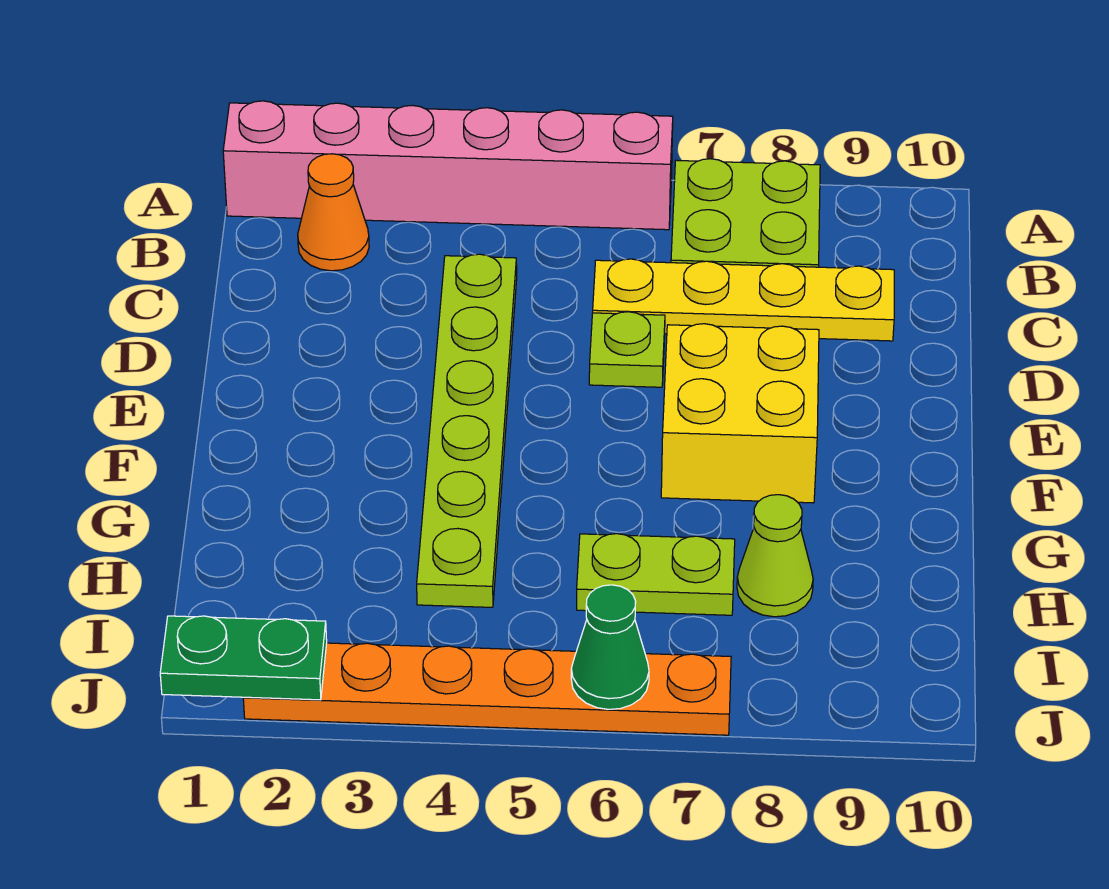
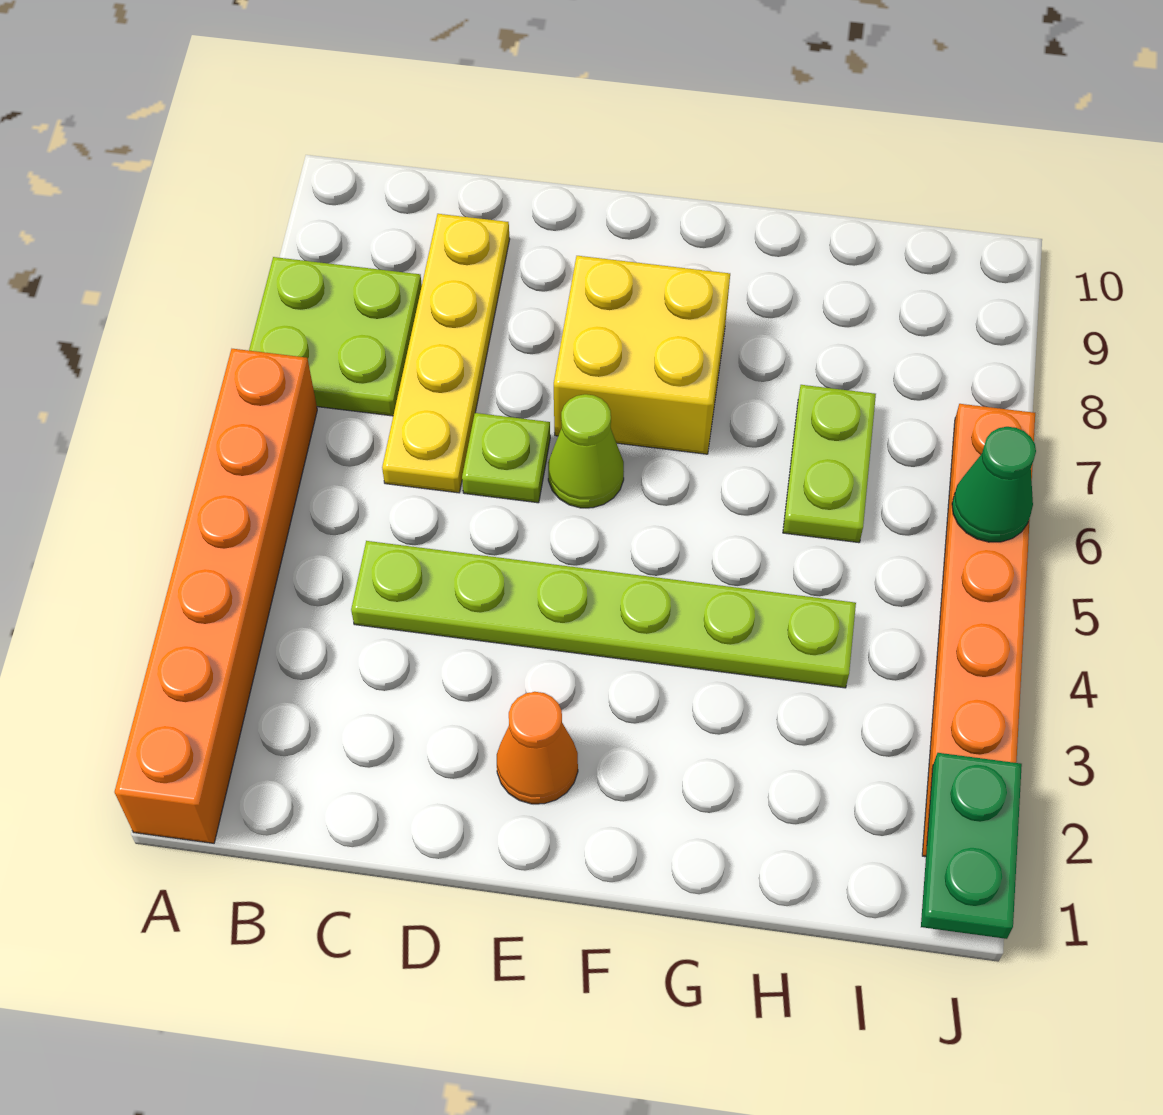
pink brick A1:A6 level 1 -> orange brick A1:A6 level 1
orange cone B2 level 1 -> orange cone E2 level 1
lime cone H8 level 1 -> lime cone E6 level 1

